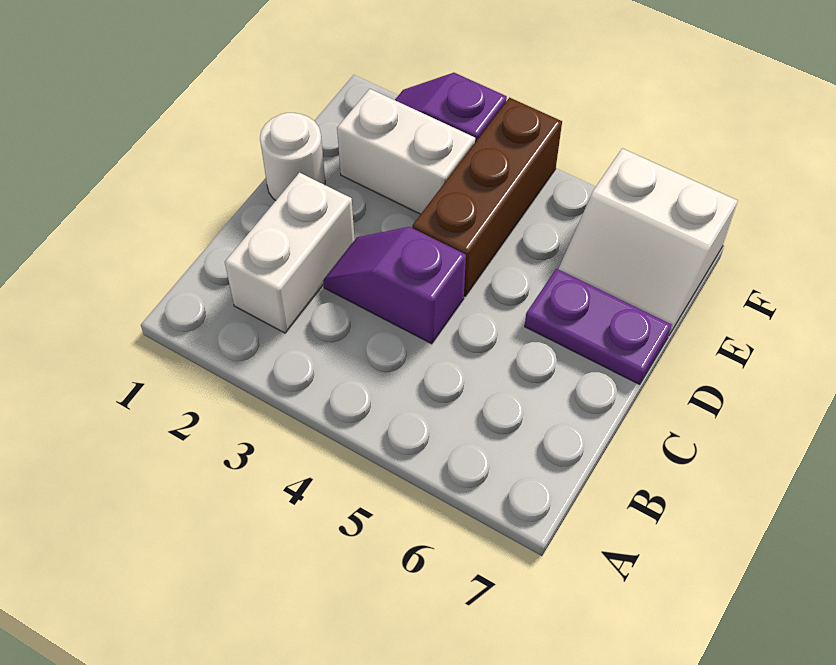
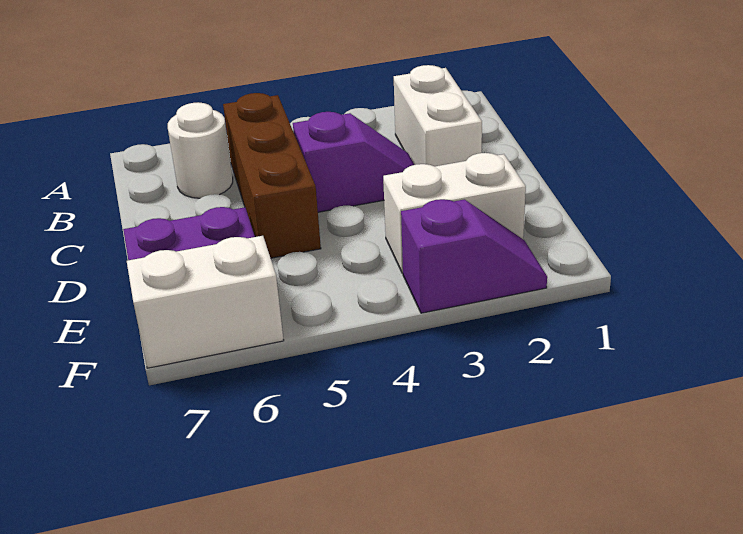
white round brick D1 level 1 -> white round brick B6 level 1
brown brick D4:F4 level 1 -> brown brick B5:D5 level 1

